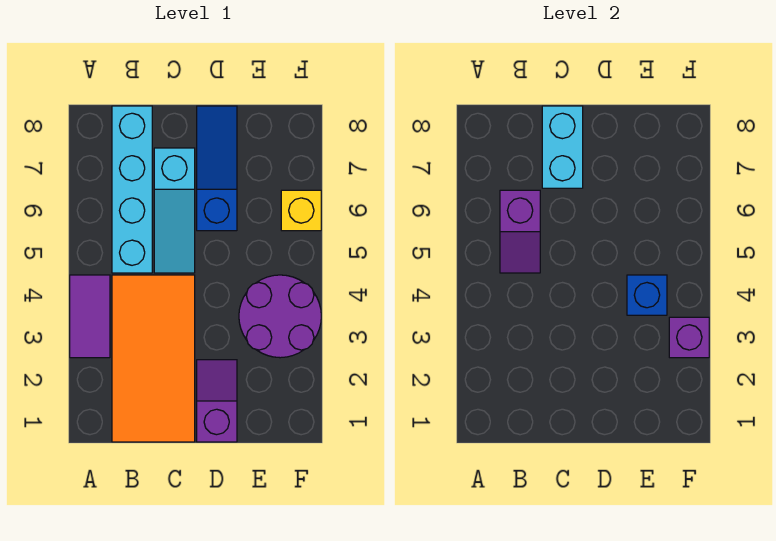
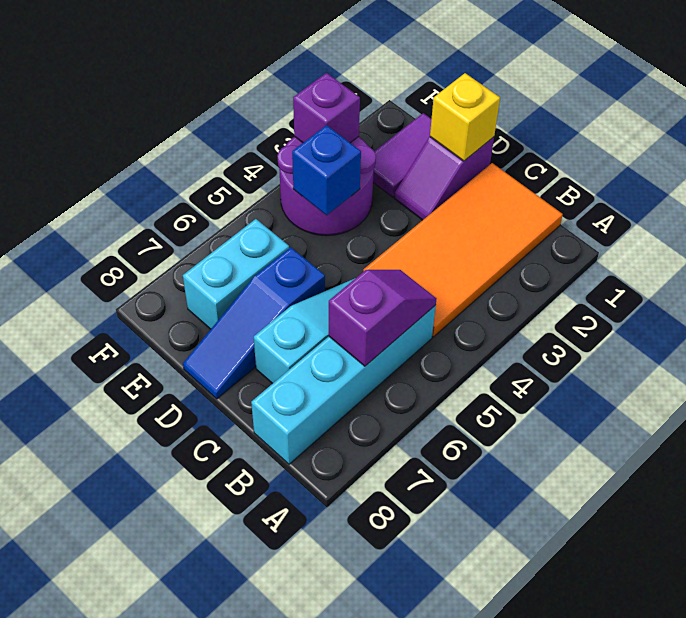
purple tile A3:A4 level 1 -> purple tile E1:E2 level 1
cyan brick C7:C8 level 2 -> cyan brick E6:E7 level 1
yellow brick F6 level 1 -> yellow brick D1 level 2

